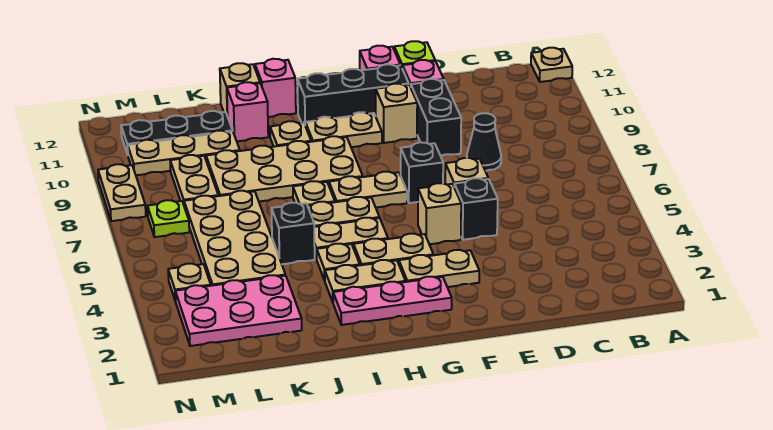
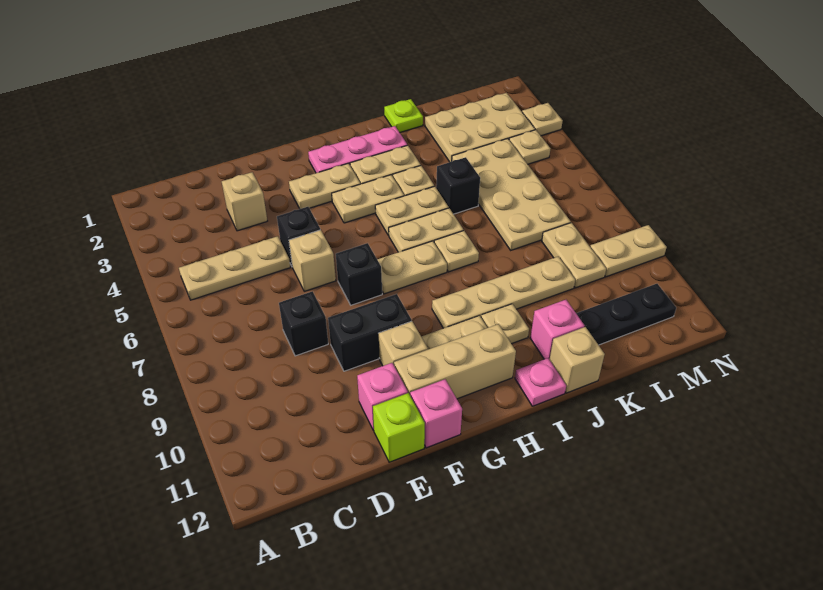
tan plate A12 level 1 -> tan plate N3 level 1
black cone D8 level 1 -> black brick D8 level 1
black brick E9:E10 level 1 -> black brick E9:F9 level 1
tan brick F5 level 1 -> tan brick D3 level 1
black brick F11:H11 level 1 -> tan brick F11:H11 level 1
tan plate H8:K9 level 1 -> tan plate H9:K9 level 1
pink brick I12 level 1 -> pink plate I12 level 1
pink plate K2:M3 level 1 -> tan plate K2:M3 level 1
tan plate K10:M10 level 1 -> tan plate B5:D5 level 1
lime plate M7 level 1 -> lime plate J1 level 1
tan plate N8:N9 level 1 -> tan plate M9:N9 level 1

